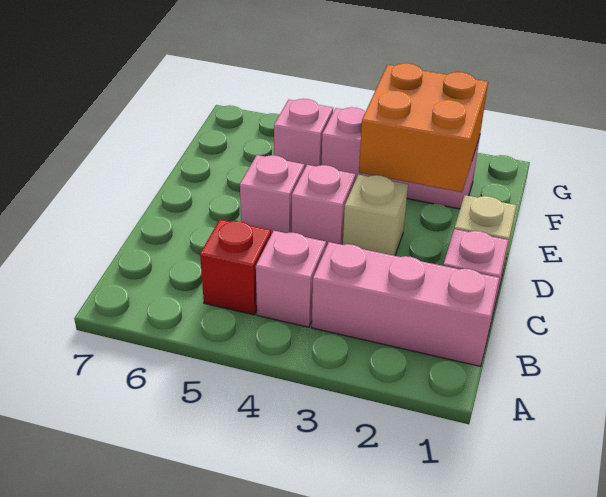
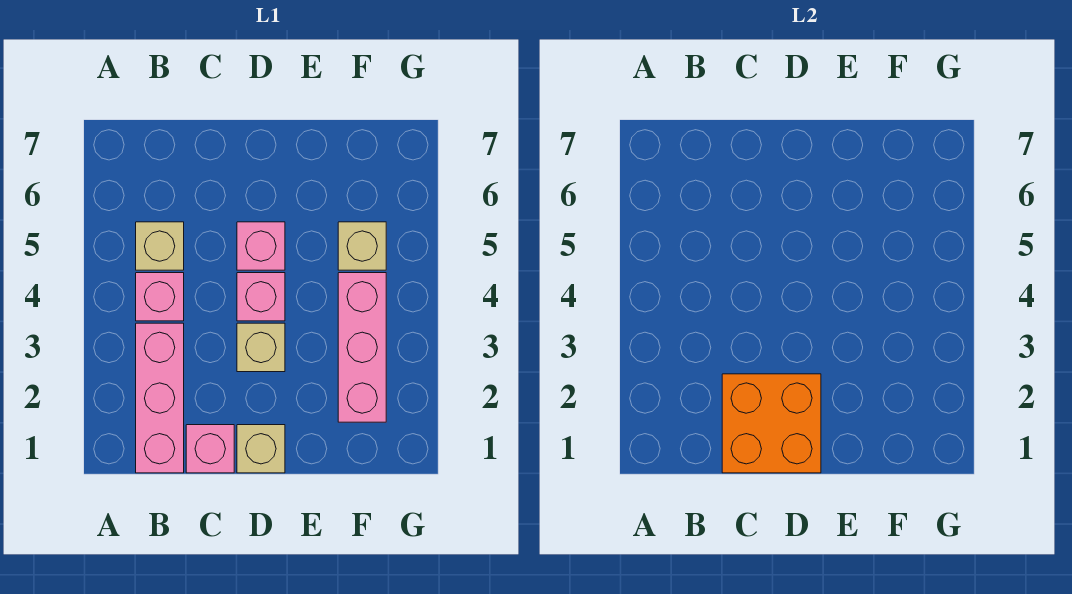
red brick B5 level 1 -> tan brick B5 level 1
orange brick E2:F3 level 2 -> orange brick C1:D2 level 2
pink brick F5 level 1 -> tan brick F5 level 1

